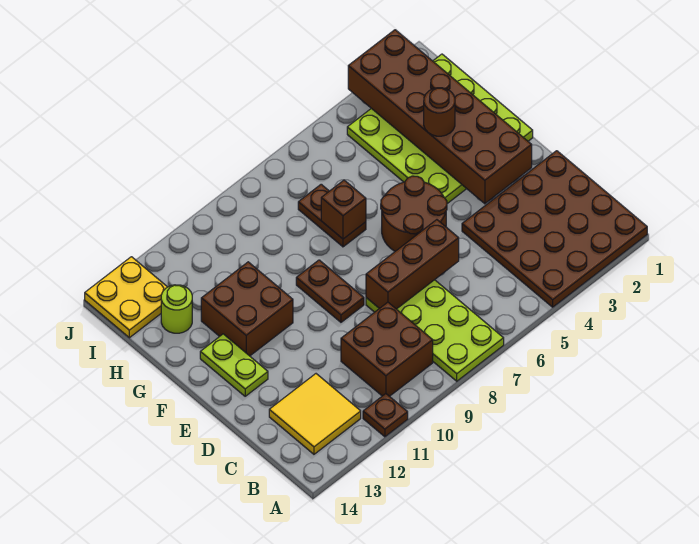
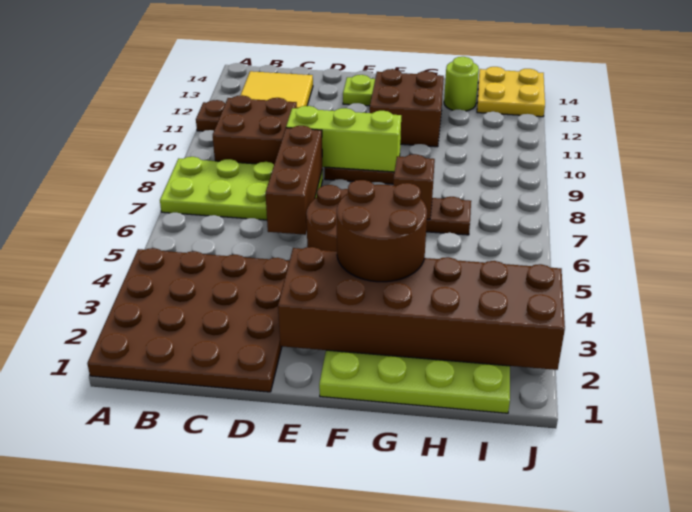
none -> lime brick D9:F9 level 2
brown round brick G3 level 3 -> brown round brick F3:G4 level 3

